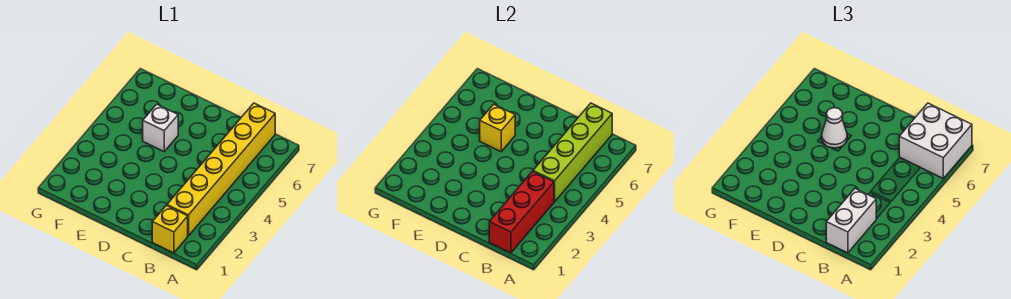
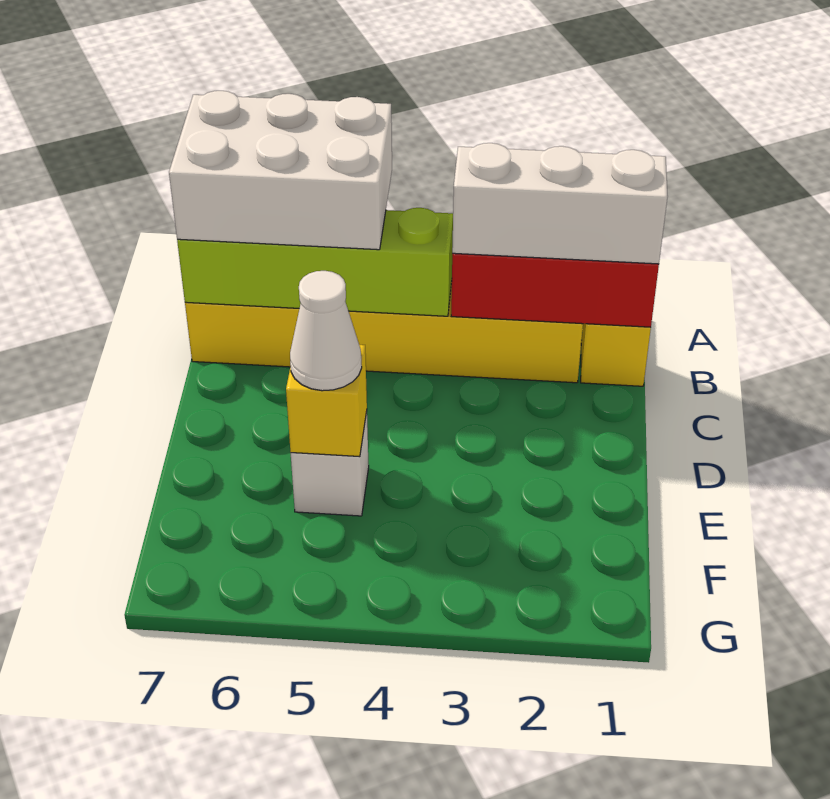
white brick A6:B7 level 3 -> white brick A5:B7 level 3
white brick B1:B2 level 3 -> white brick B1:B3 level 3

